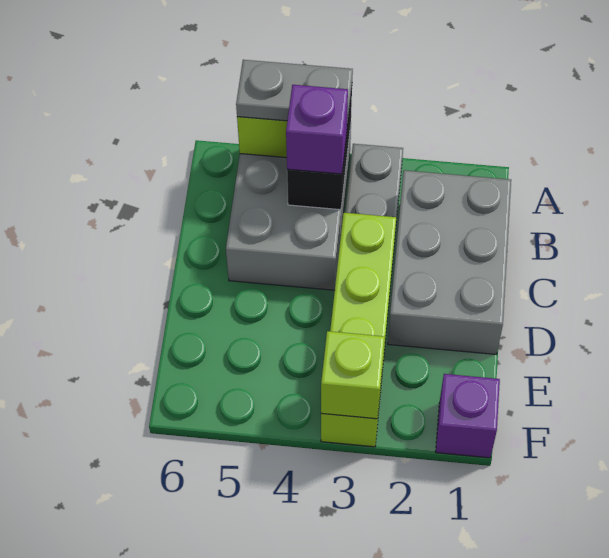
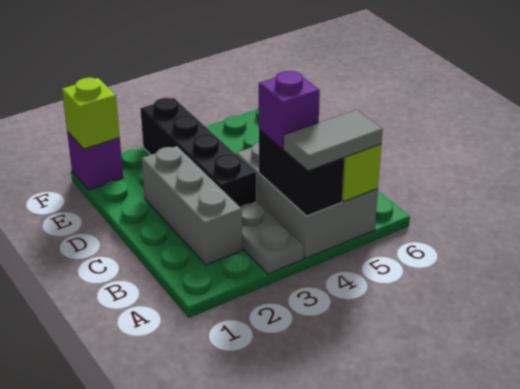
grey plate A4:A5 level 3 -> grey tile A4:A5 level 3
grey brick B1:D2 level 1 -> grey brick B2:D2 level 1
lime brick C3:F3 level 1 -> black brick C3:F3 level 1
lime brick F3 level 2 -> lime brick F1 level 2

